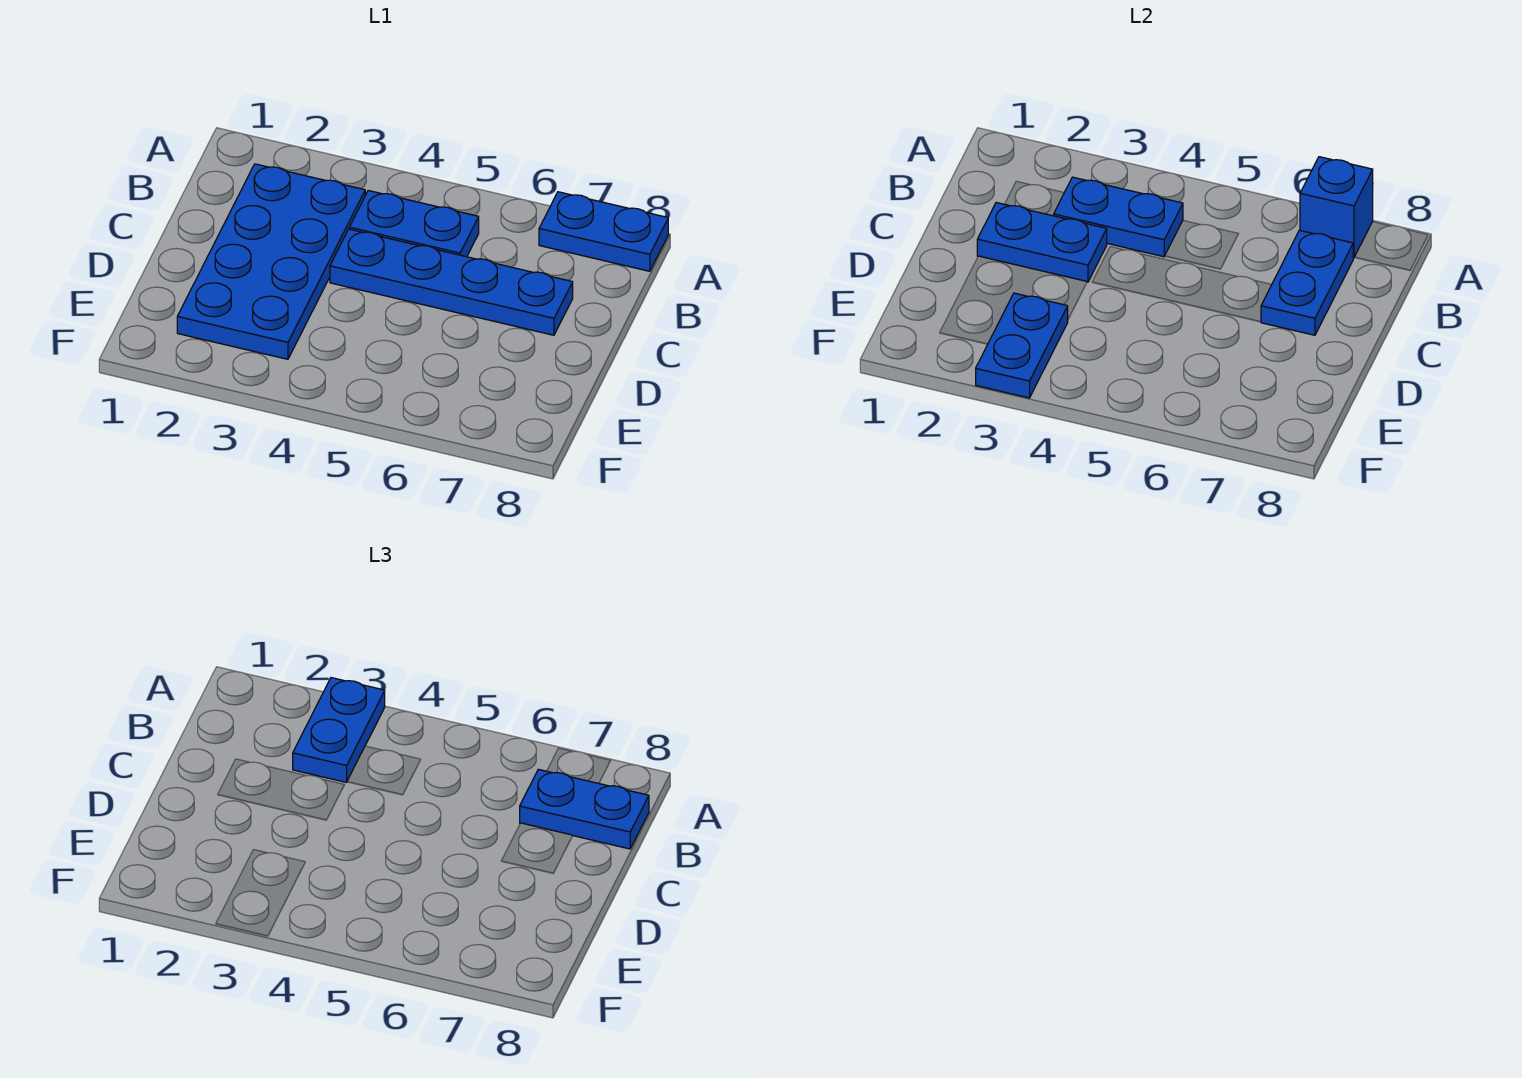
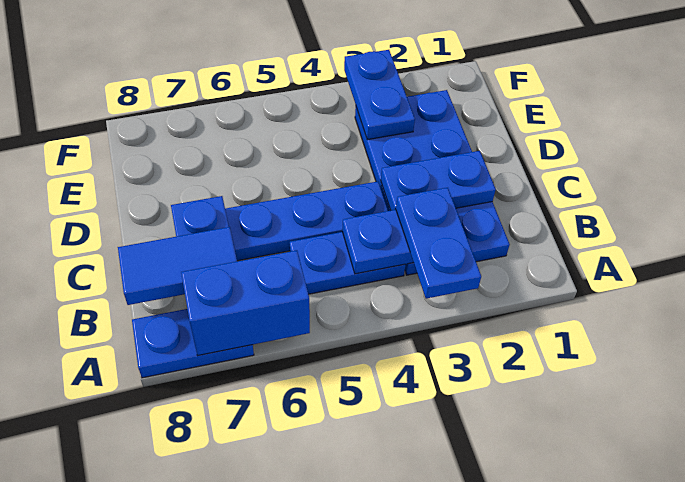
blue brick A7 level 2 -> blue brick A6:A7 level 2
blue plate B7:B8 level 3 -> blue tile B7:B8 level 3

